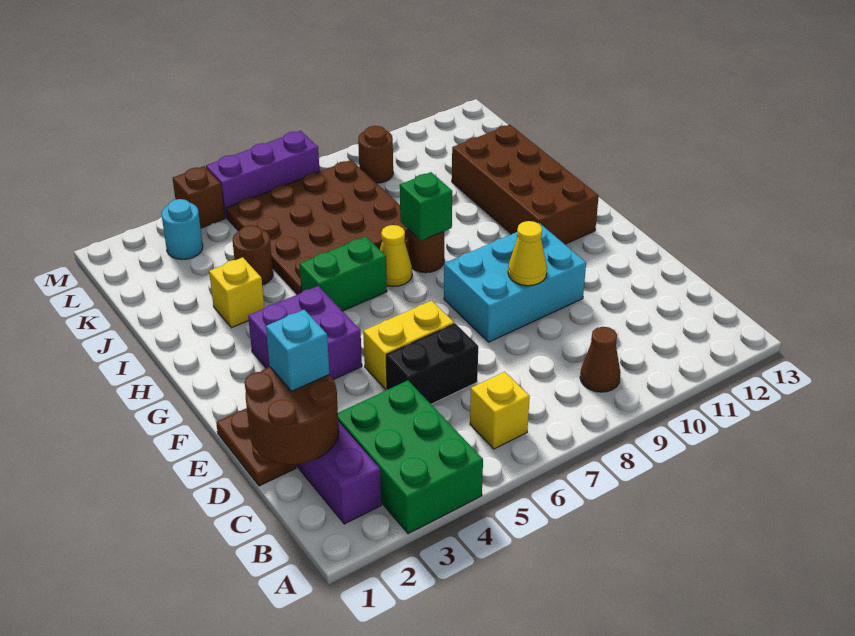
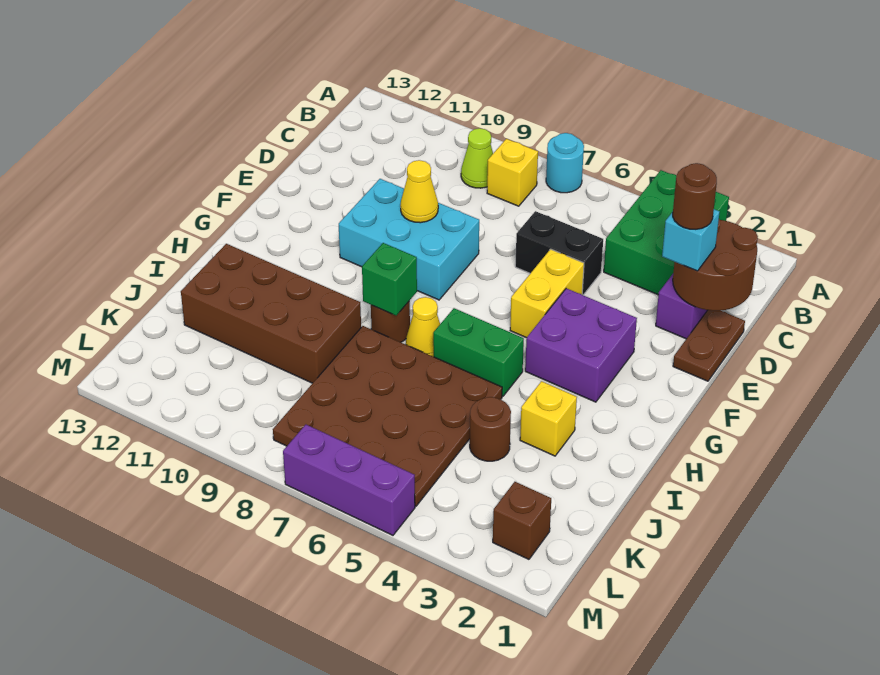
yellow brick B6 level 1 -> yellow brick B8 level 1
brown cone B9 level 1 -> lime cone B9 level 1
yellow brick E5:E6 level 1 -> yellow brick E5:F5 level 1
brown brick G11:J12 level 1 -> brown brick I9:J12 level 1
cyan round brick L3 level 1 -> cyan round brick A7 level 1
brown round brick L9 level 1 -> brown round brick D2 level 4
brown brick M4 level 1 -> brown brick L2 level 1

